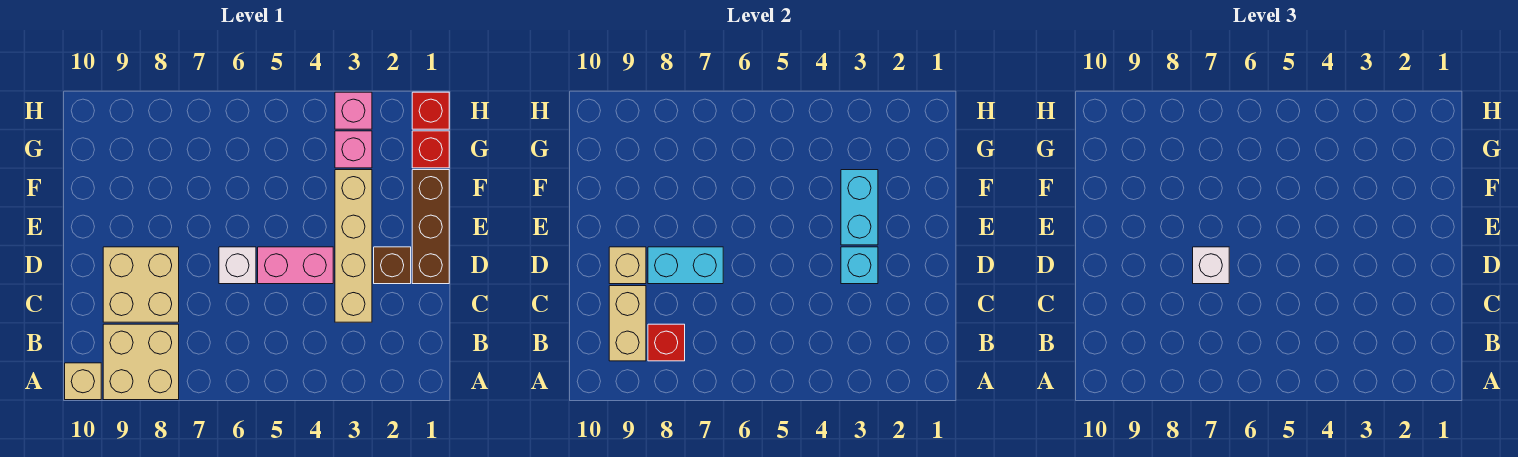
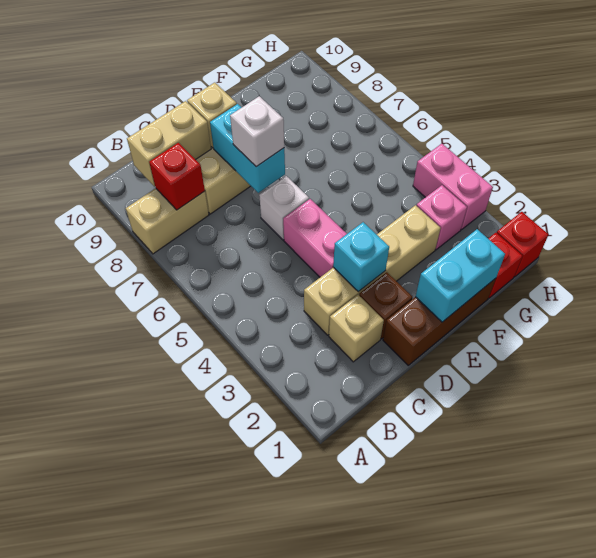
tan brick A8:B9 level 1 -> tan brick A8:B8 level 1
tan brick A10 level 1 -> tan brick C2 level 1
cyan brick E3:F3 level 2 -> cyan brick E1:F1 level 2
pink brick H3 level 1 -> pink brick H3:H4 level 1

